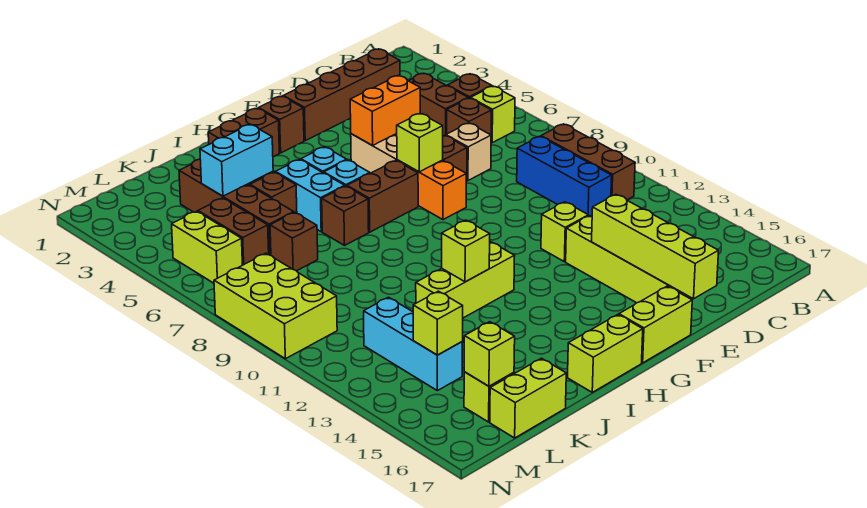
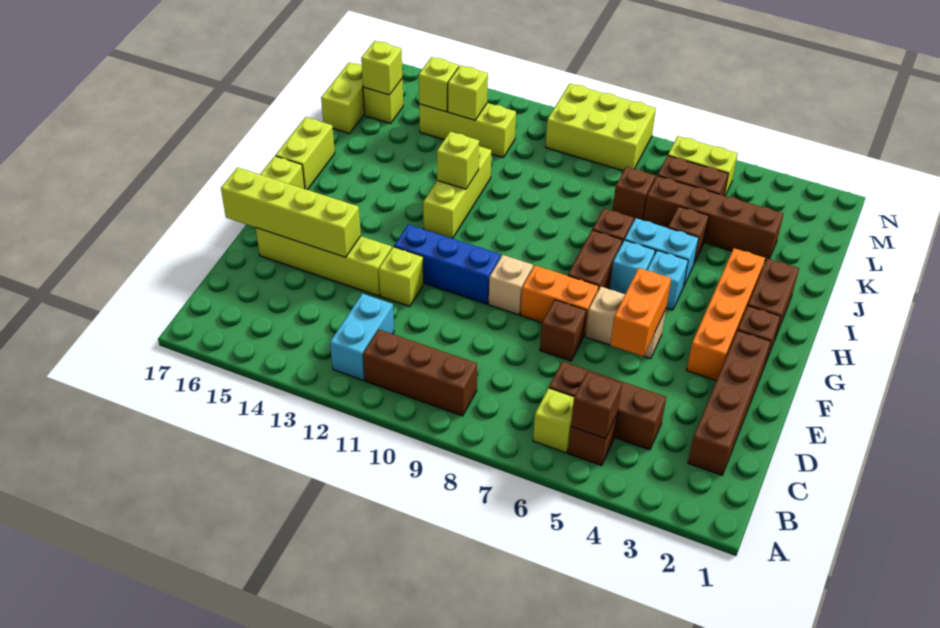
none -> brown brick B5 level 2
blue brick C9:C11 level 1 -> blue brick F10:F12 level 1
tan brick D7 level 1 -> tan brick F9 level 1
none -> orange brick F3:I3 level 1
lime brick F7 level 2 -> lime brick L13 level 2
cyan brick J4:K4 level 2 -> cyan brick B12:C12 level 1
cyan brick L12:L14 level 1 -> lime brick L12:L14 level 1

